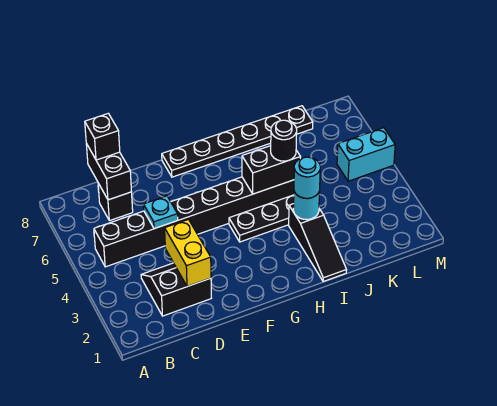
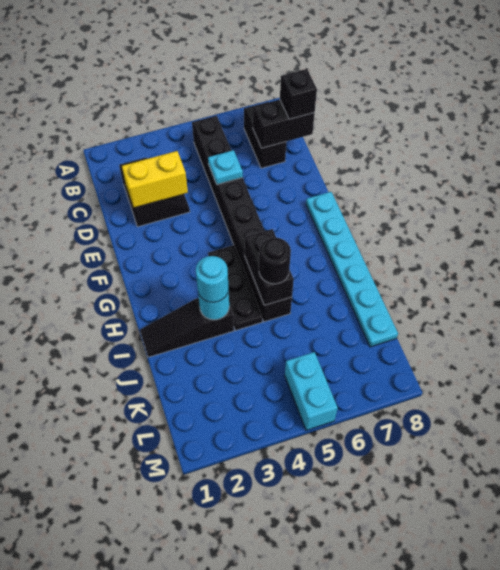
black brick C7 level 1 -> black brick B7:C7 level 1
black plate F8:K8 level 1 -> cyan plate F8:K8 level 1

